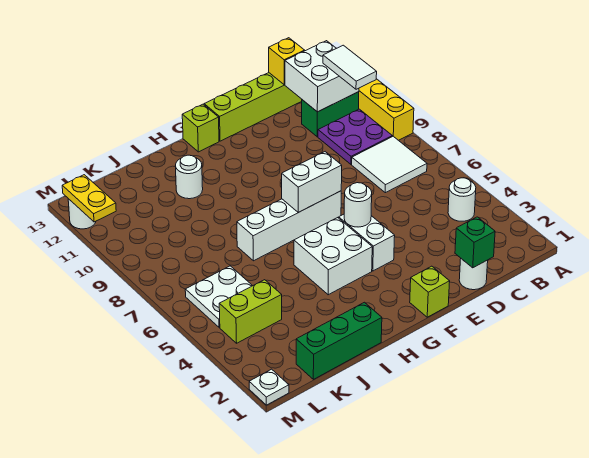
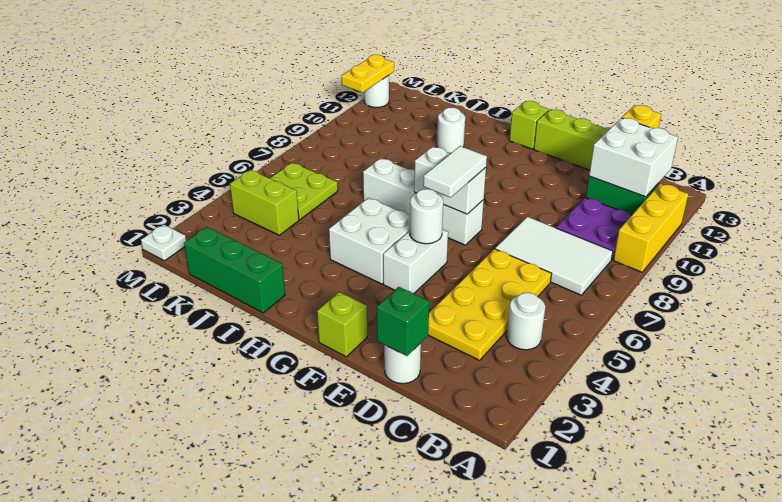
white tile B7:C8 level 1 -> white tile B7:D8 level 1
white tile B10:B11 level 3 -> white tile F6:F7 level 3
none -> yellow plate C3:D6 level 1
white plate K5:L6 level 1 -> lime plate K5:L6 level 1

